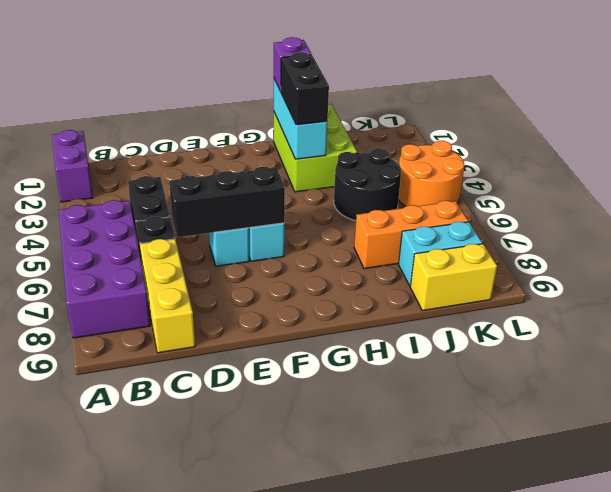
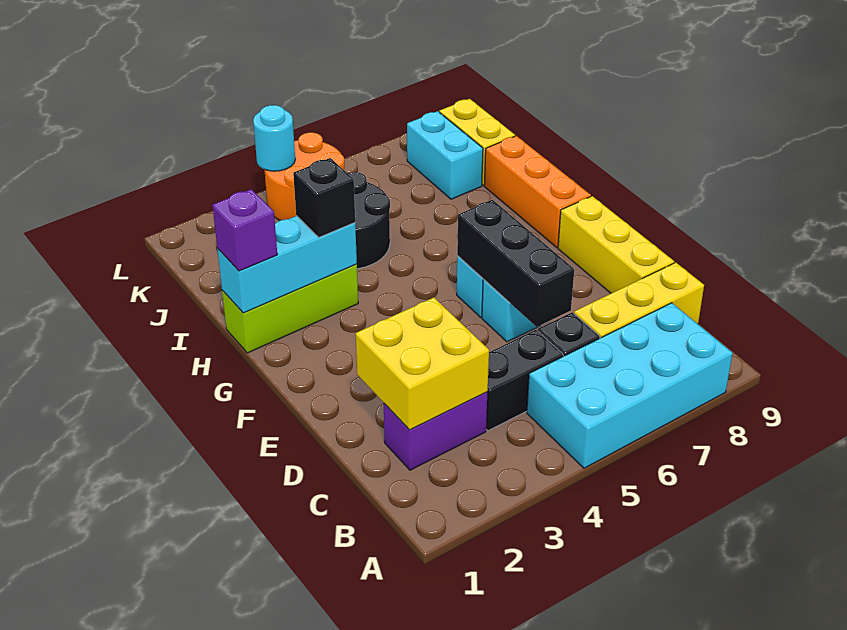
purple brick A1:A2 level 1 -> purple brick C2:C3 level 1
purple brick A5:B8 level 1 -> cyan brick A5:B8 level 1
none -> yellow brick C2:D3 level 2
none -> yellow brick D9:F9 level 1
lime brick H1:I3 level 1 -> lime brick H1:H3 level 1
black brick H2:H3 level 3 -> black brick H3 level 3
orange brick I7:K7 level 1 -> orange brick G9:I9 level 1
none -> cyan round brick L4 level 2

